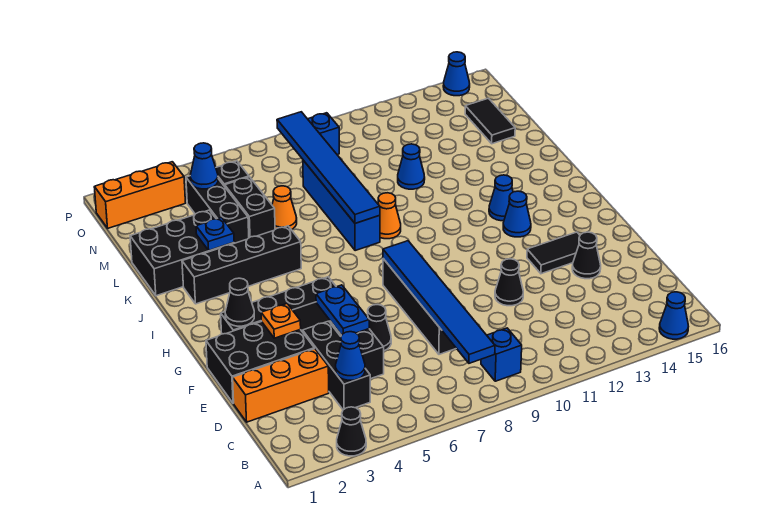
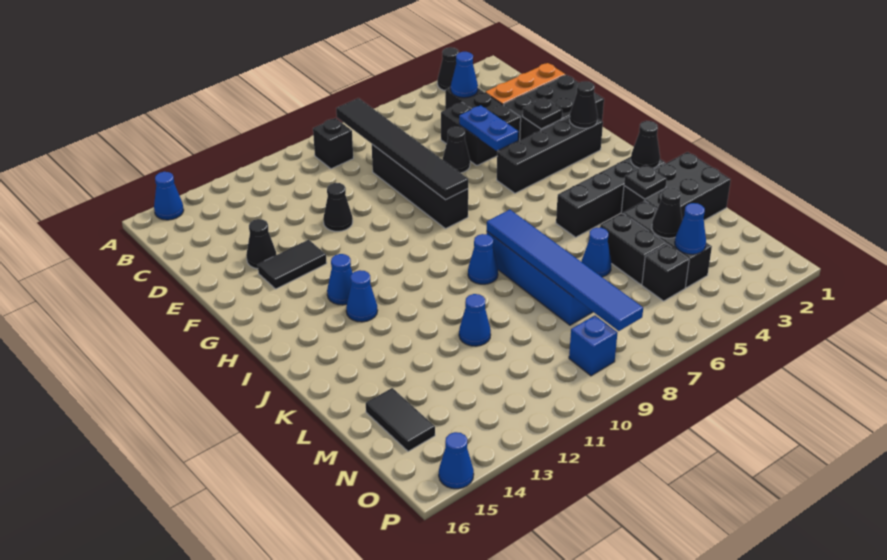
blue tile B8:G8 level 2 -> black tile B8:G8 level 2
blue brick B9 level 1 -> black brick B9 level 1
orange plate F3 level 2 -> black plate F3 level 2
none -> black cone J2 level 2
orange cone J9 level 1 -> blue cone J9 level 1
blue plate K3 level 2 -> black plate K3 level 2
orange cone L6 level 1 -> blue cone L6 level 1
none -> black cone M4 level 2
orange brick O1:O3 level 1 -> none

